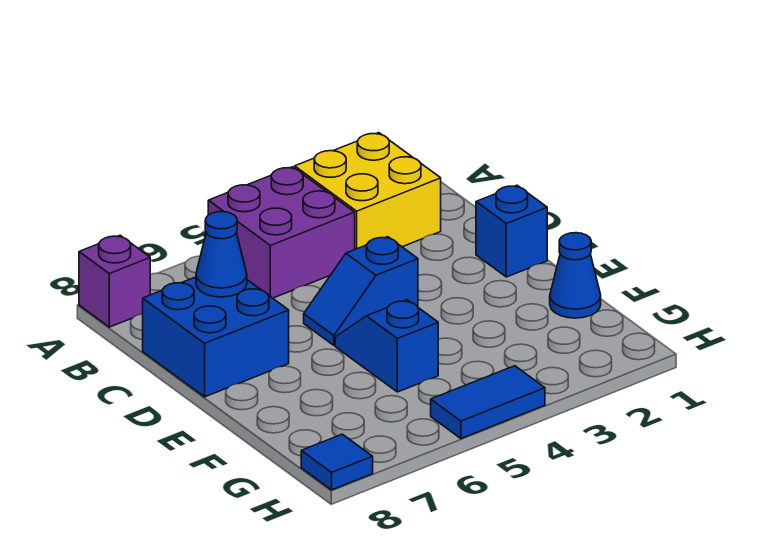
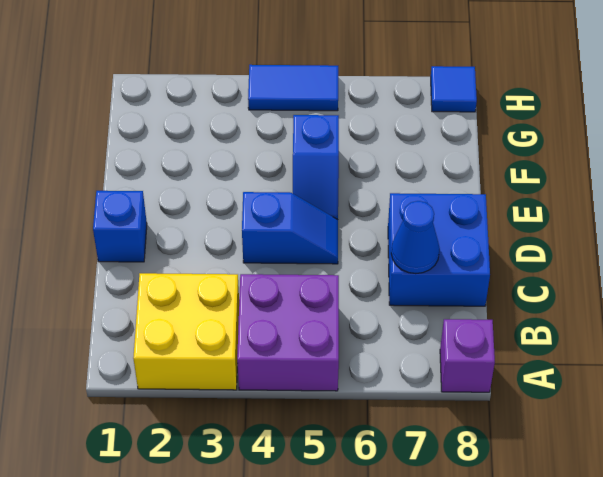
blue cone F1 level 1 -> none

